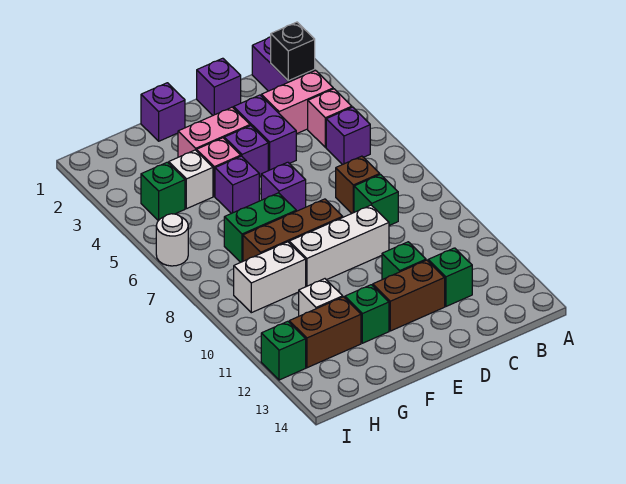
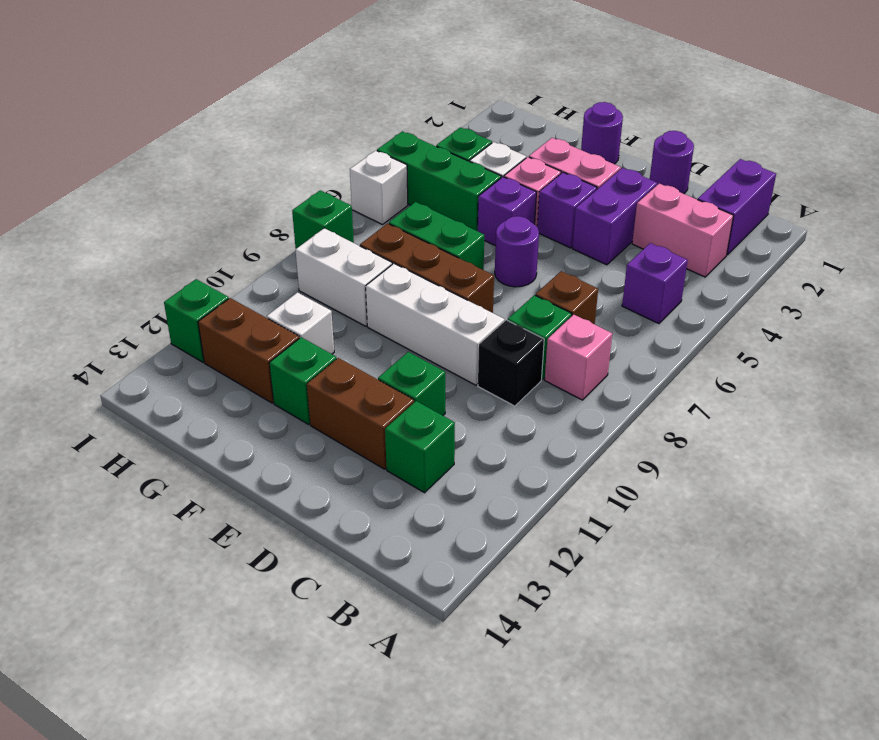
black brick B2 level 2 -> black brick C9 level 1
pink brick B4 level 1 -> pink brick B8 level 1
purple brick D1 level 1 -> purple round brick D1 level 1
purple brick E6 level 1 -> purple round brick E6 level 1
purple brick F1 level 1 -> purple round brick F1 level 1
none -> green brick G5:I5 level 1
white round brick I6 level 1 -> white brick I6 level 1
none -> green brick I8 level 1

